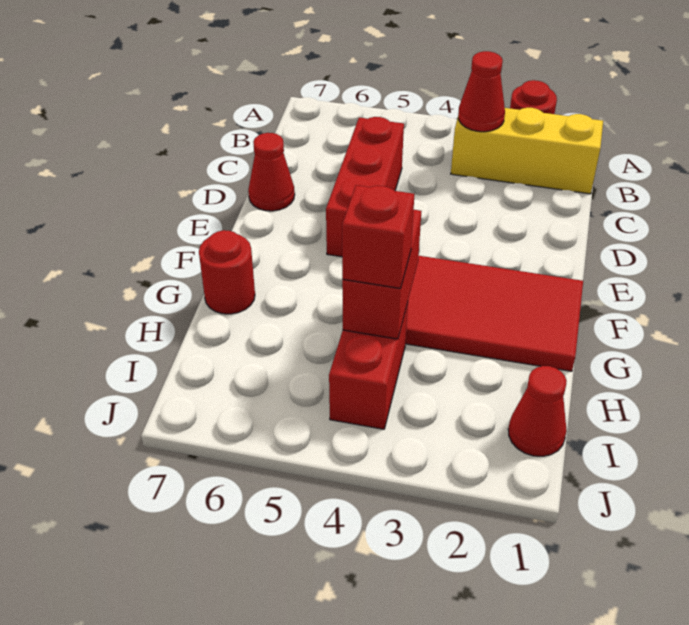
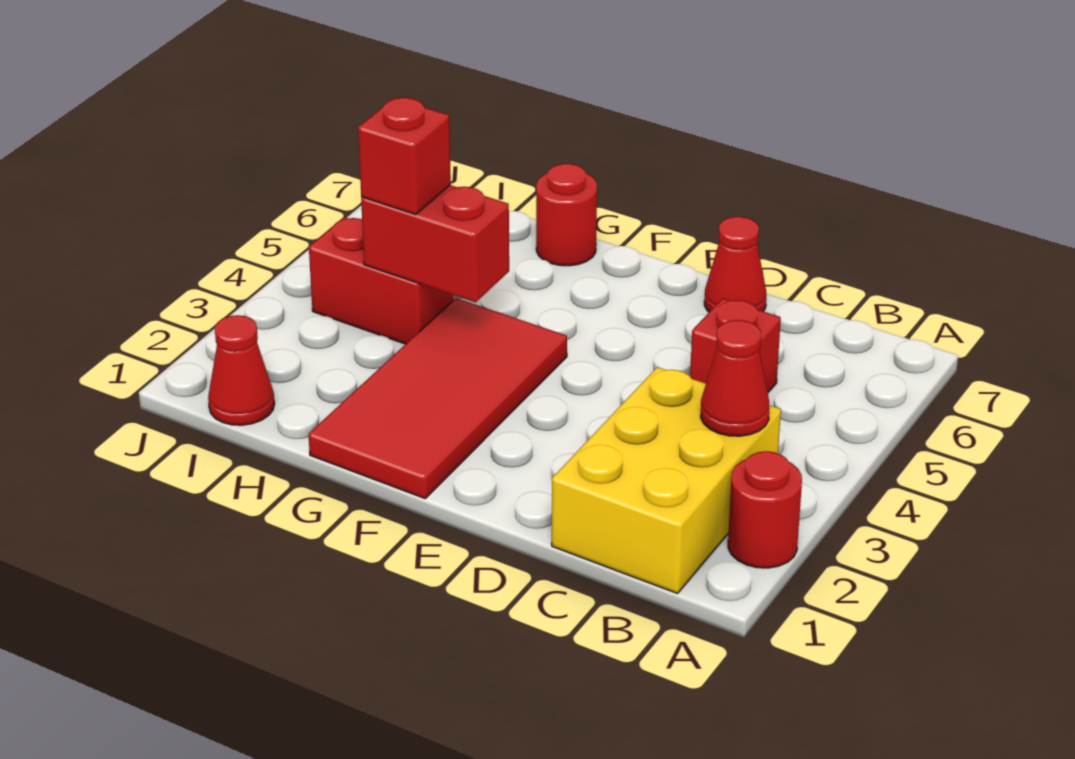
yellow brick B1:B3 level 1 -> yellow brick B1:C3 level 1
red brick C5:E5 level 1 -> red brick C5 level 1

